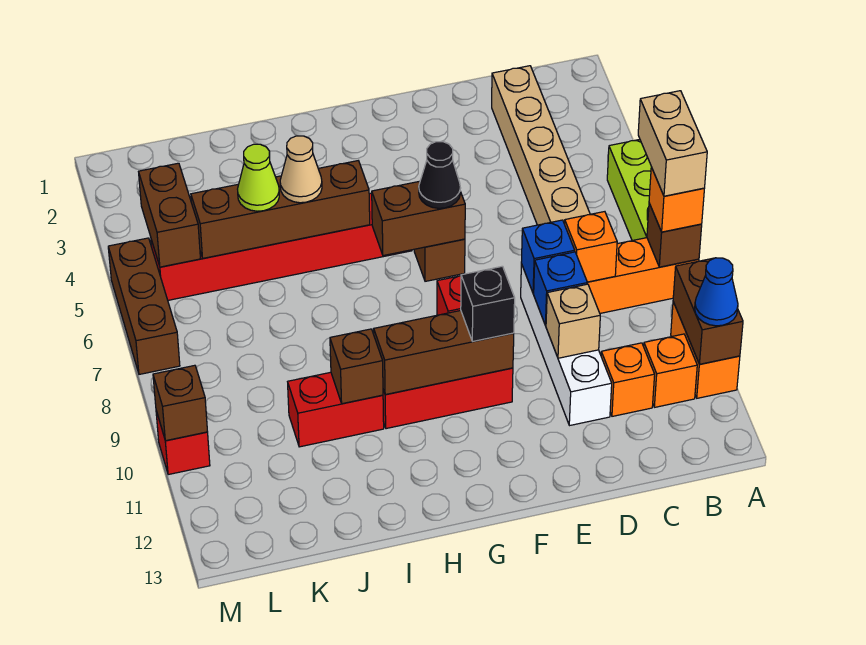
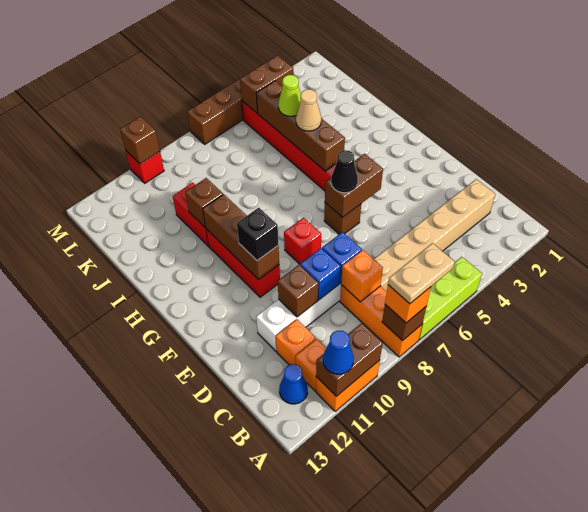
tan brick A7:A8 level 4 -> tan plate A7:A8 level 4
none -> blue cone B12 level 1
tan brick D10 level 2 -> brown brick D10 level 2
brown brick F6:G6 level 2 -> brown brick F5:F6 level 2

